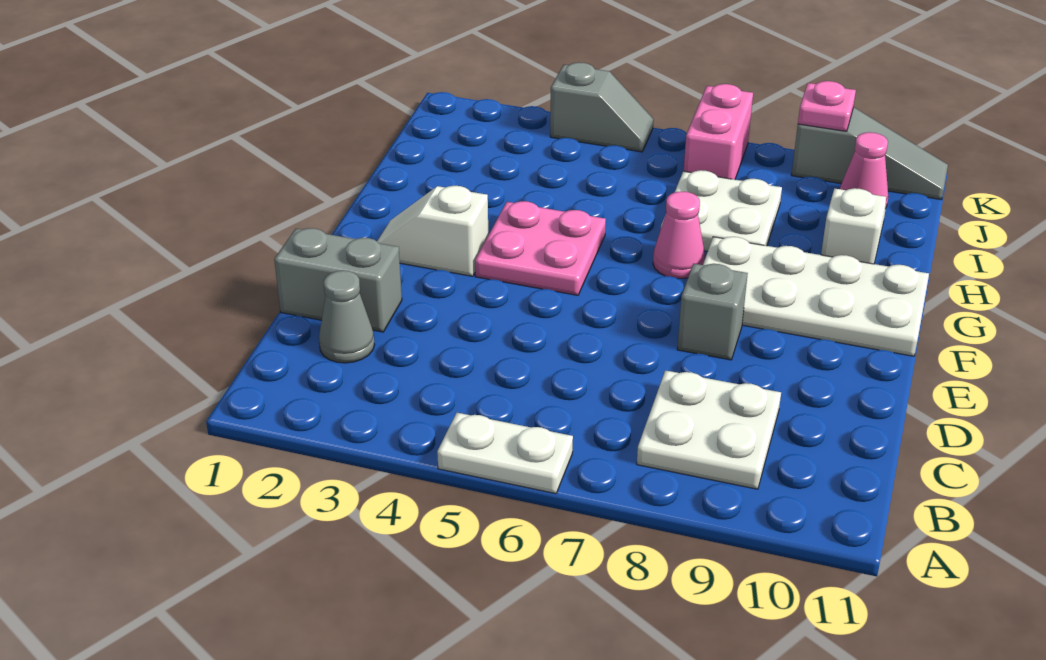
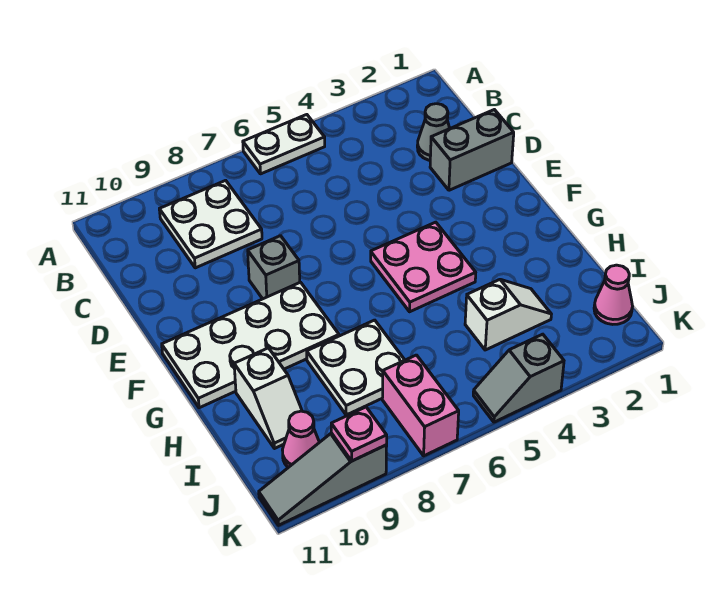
white slope F2:F3 level 1 top 3 -> white slope I3:I4 level 1 top 4
pink cone G7 level 1 -> pink cone J1 level 1

